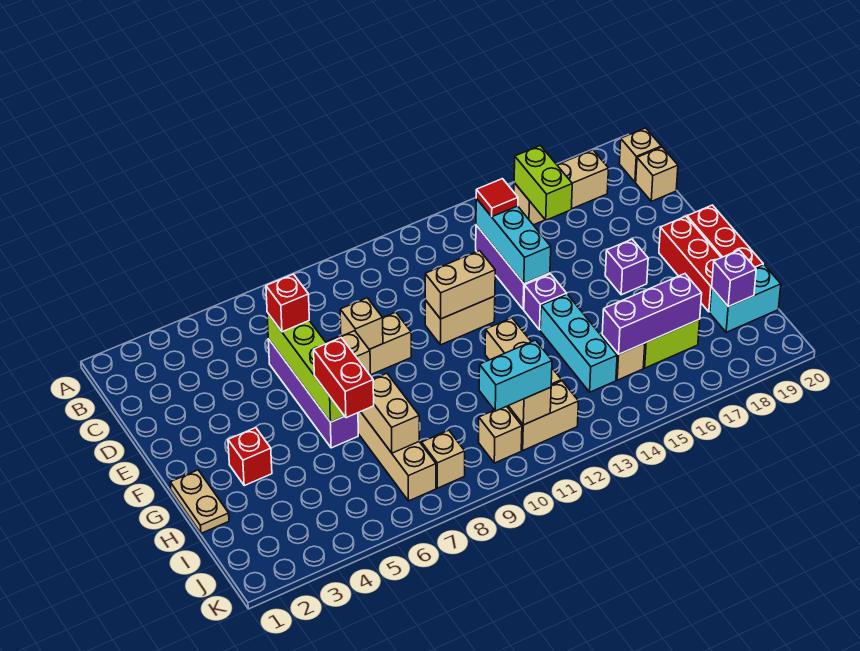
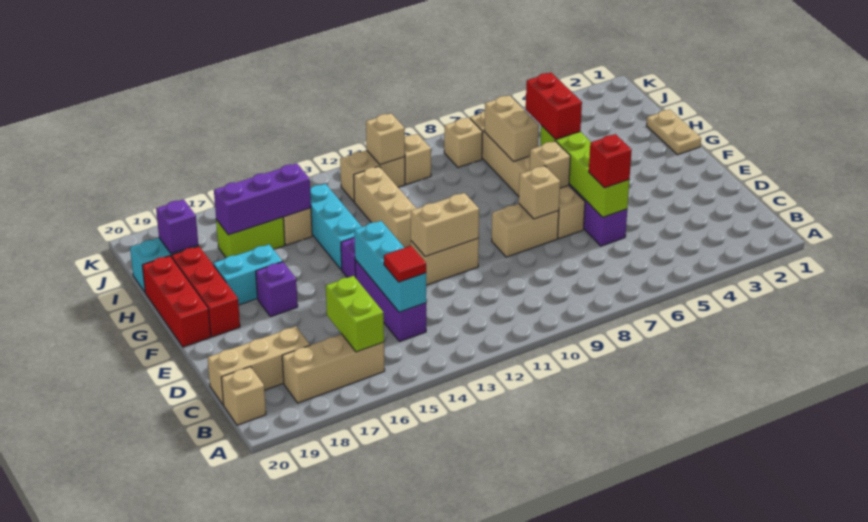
tan brick C20 level 1 -> tan brick C18:C20 level 1
red brick G3 level 1 -> none
cyan brick J10:J11 level 3 -> cyan brick G17:G18 level 1

